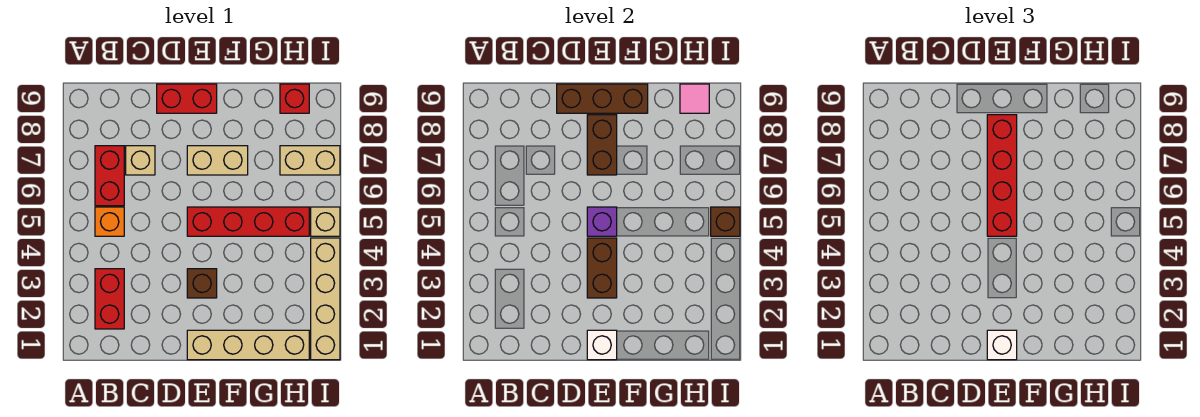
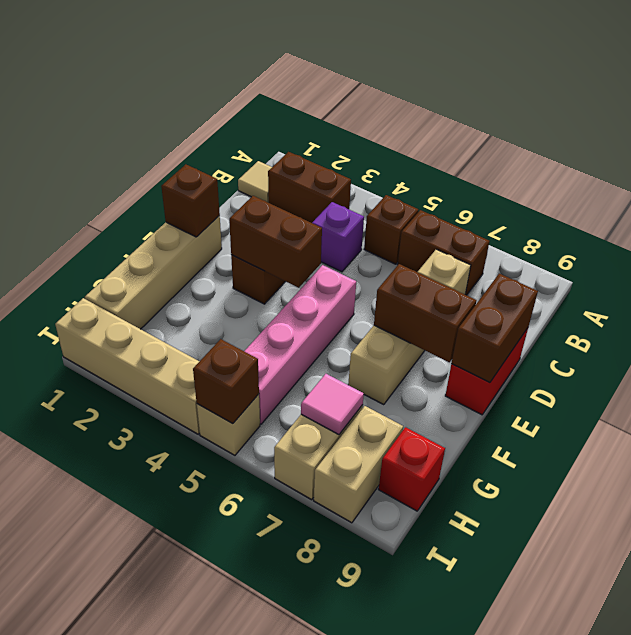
none -> tan tile B1 level 1
red brick B2:B3 level 1 -> brown brick B2:B3 level 1
orange brick B5 level 1 -> brown brick B5 level 1
red brick B6:B7 level 1 -> brown brick B6:B7 level 1
brown brick D9:F9 level 2 -> brown brick D9:E9 level 2
white brick E1 level 2 -> brown brick E1 level 2
white brick E1 level 3 -> none
red brick E5:H5 level 1 -> pink brick E5:H5 level 1
purple brick E5 level 2 -> purple brick C4 level 1
red brick E5:E8 level 3 -> none
none -> tan brick H8:I8 level 1
pink tile H9 level 2 -> pink tile H7 level 2

